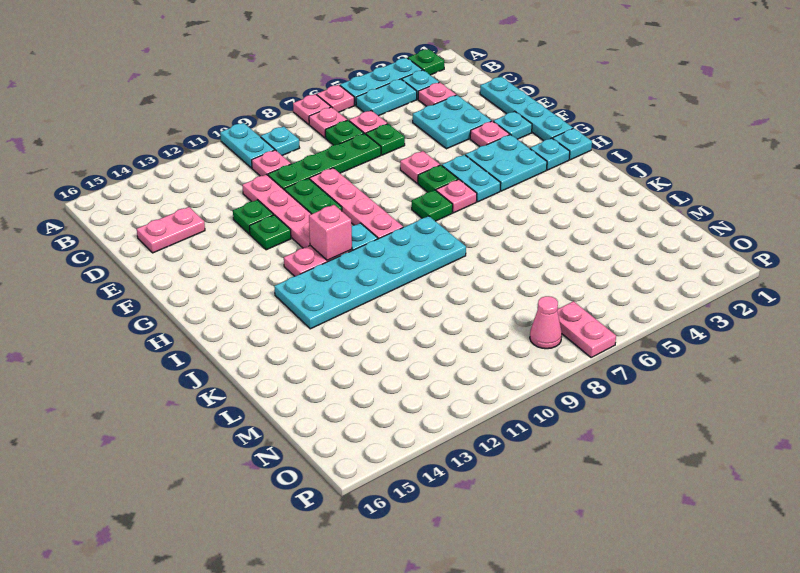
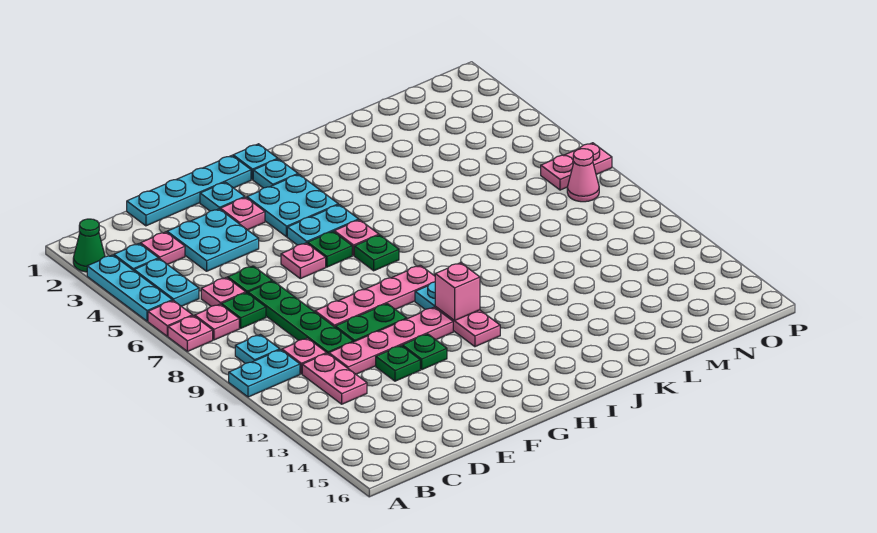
green plate A2 level 1 -> green cone A2 level 1
pink plate D14:D15 level 1 -> pink plate C11:C12 level 1
cyan plate I8:J13 level 1 -> none

